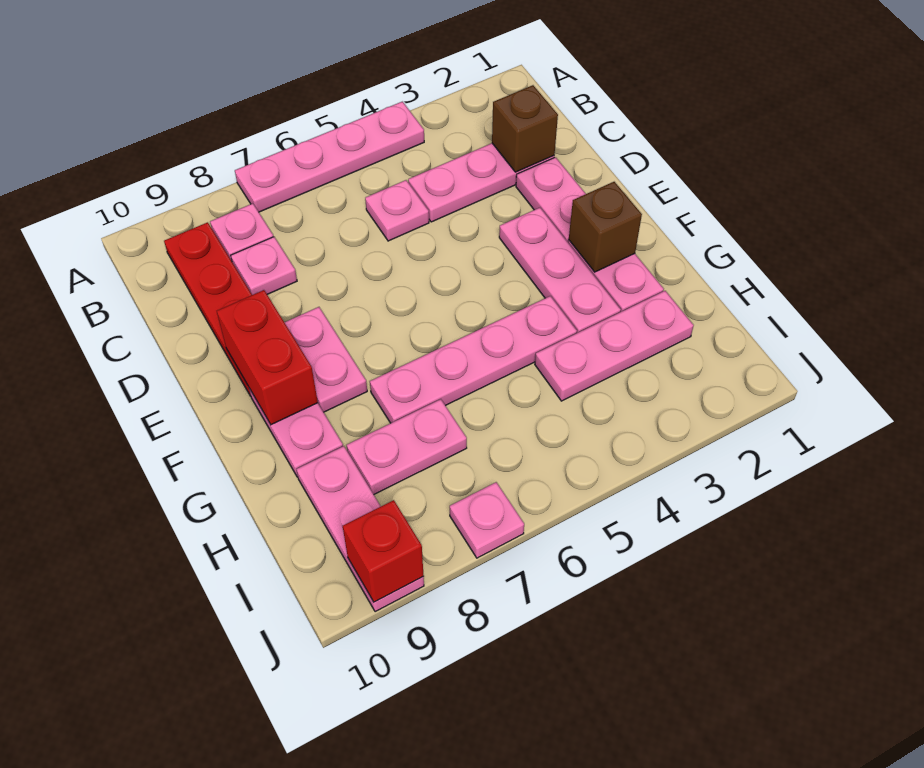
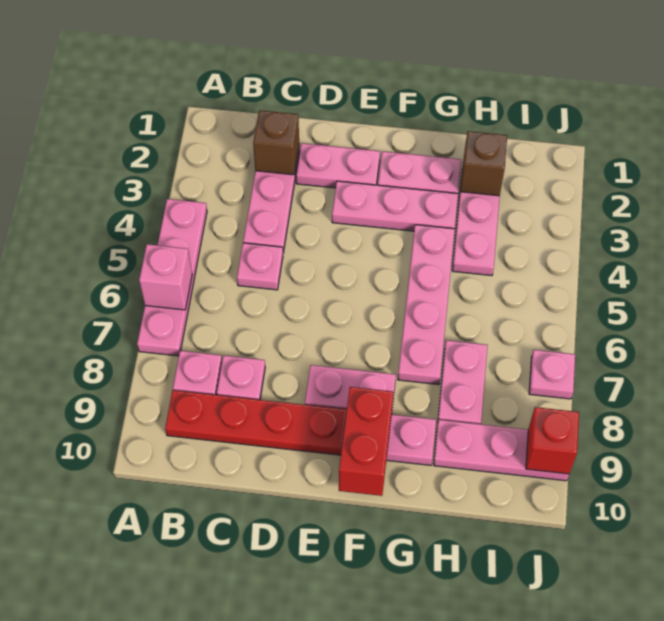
none -> pink brick A6 level 2
red brick E9:F9 level 2 -> red brick F9:F10 level 2
brown brick F2 level 2 -> brown brick H2 level 2

